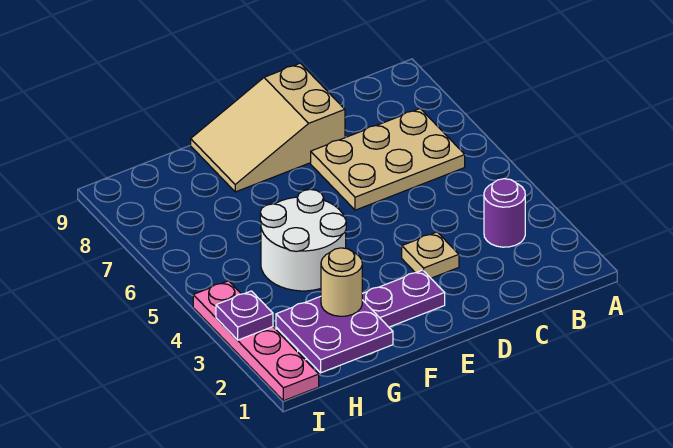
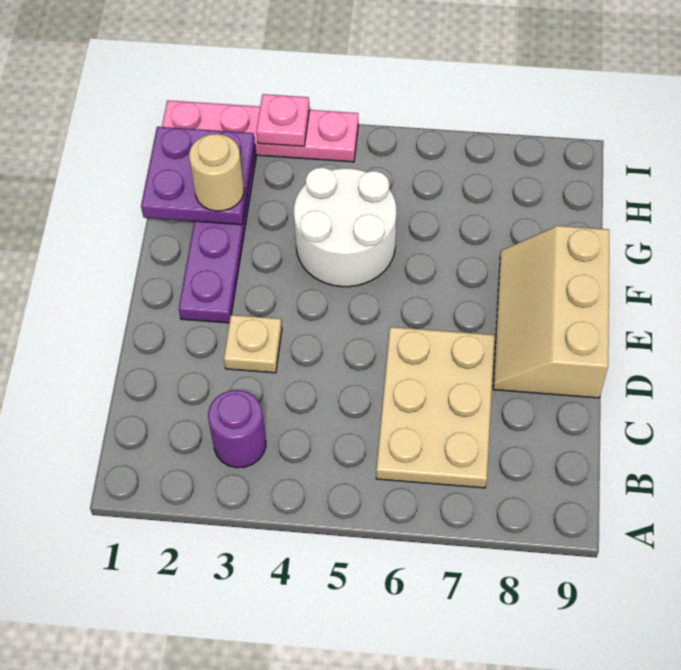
tan slope D8:F9 level 1 top D -> tan slope D8:F9 level 1 top 9
purple plate I3 level 2 -> pink plate I3 level 2

